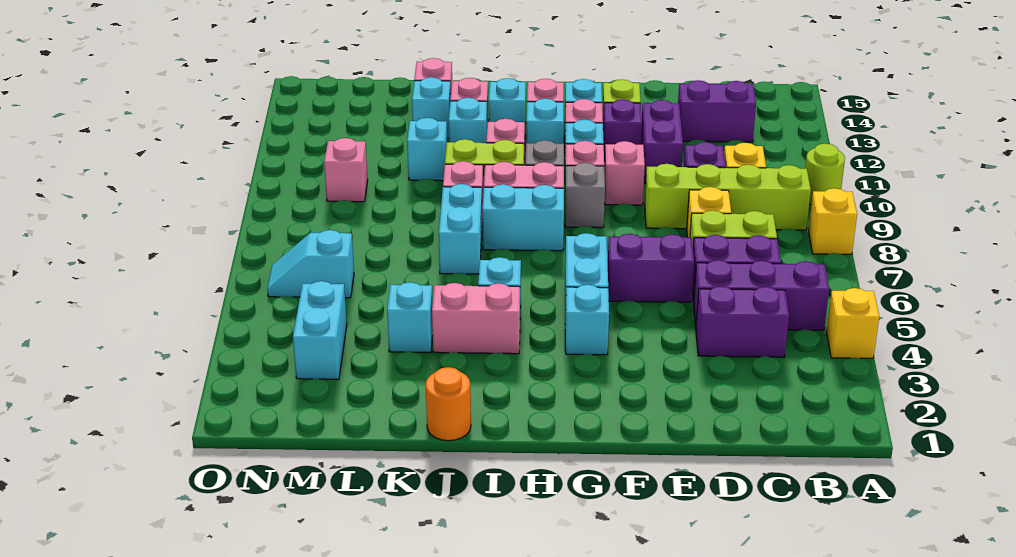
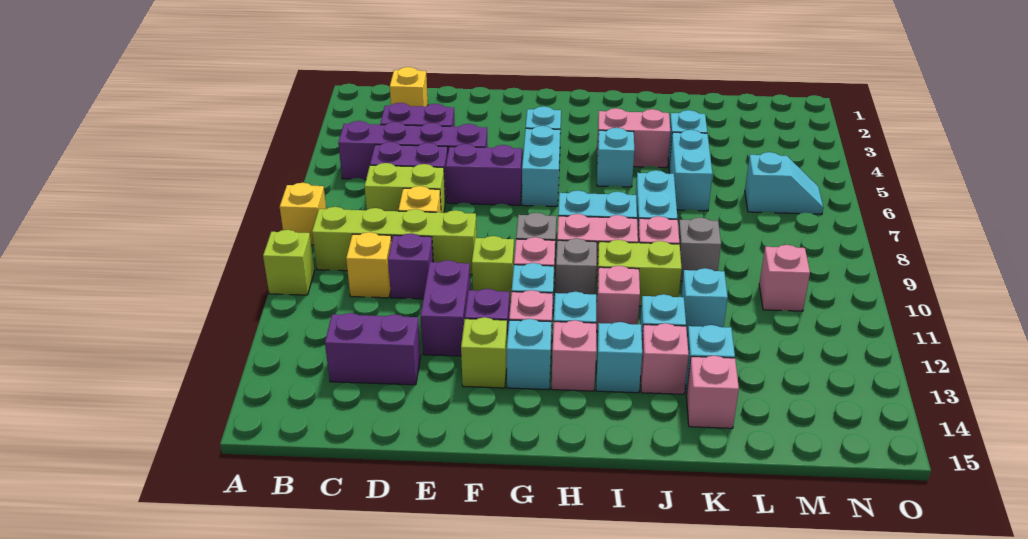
yellow brick A4 level 1 -> yellow brick C2 level 1
lime round brick A10 level 1 -> lime brick A10 level 1
purple brick B5:D5 level 1 -> purple brick B5:E5 level 1
pink brick F10 level 1 -> lime brick F10 level 1
orange round brick J1 level 1 -> none
none -> grey brick K9 level 1
cyan brick M3:M4 level 1 -> cyan brick K5:K6 level 1

